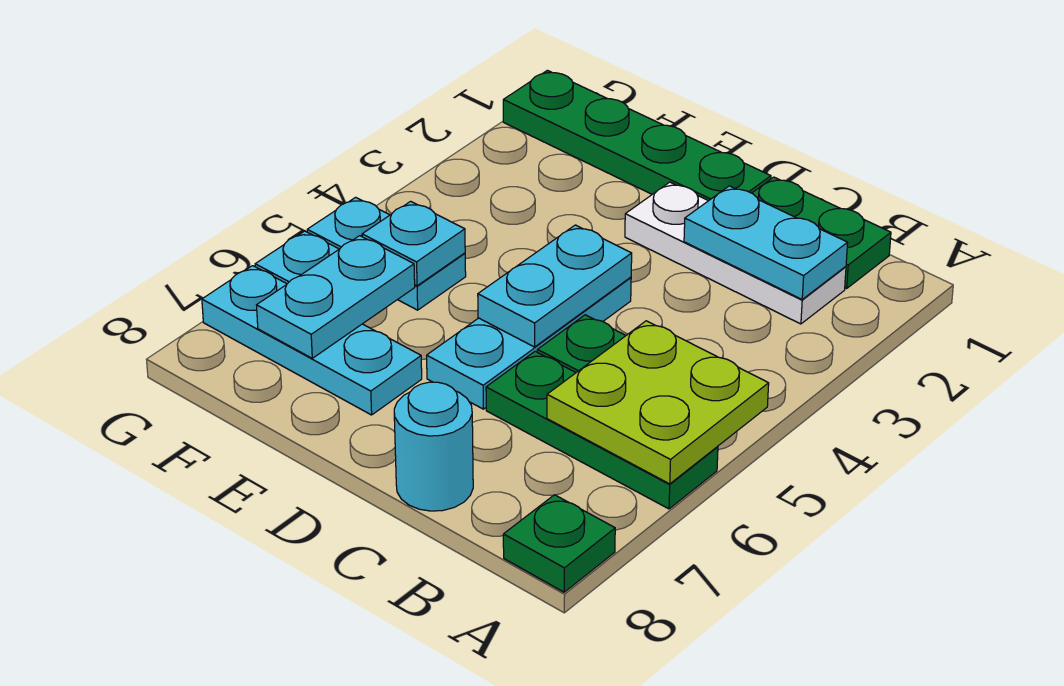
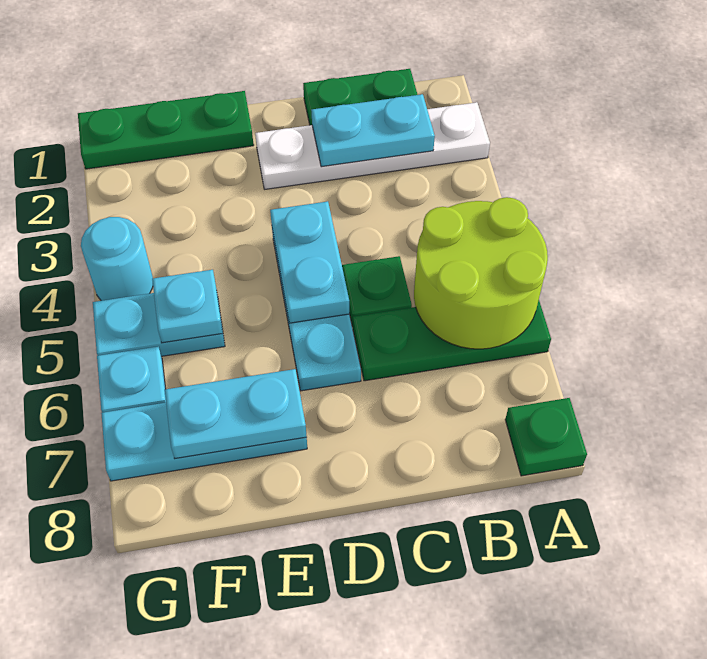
lime plate A5:B6 level 2 -> lime round brick A5:B6 level 2
white plate B2:D2 level 1 -> white plate A2:D2 level 1
cyan round brick C8 level 1 -> cyan round brick G4 level 1
green plate D1:G1 level 1 -> green plate E1:G1 level 1
cyan plate F6:F7 level 2 -> cyan plate E7:F7 level 2

